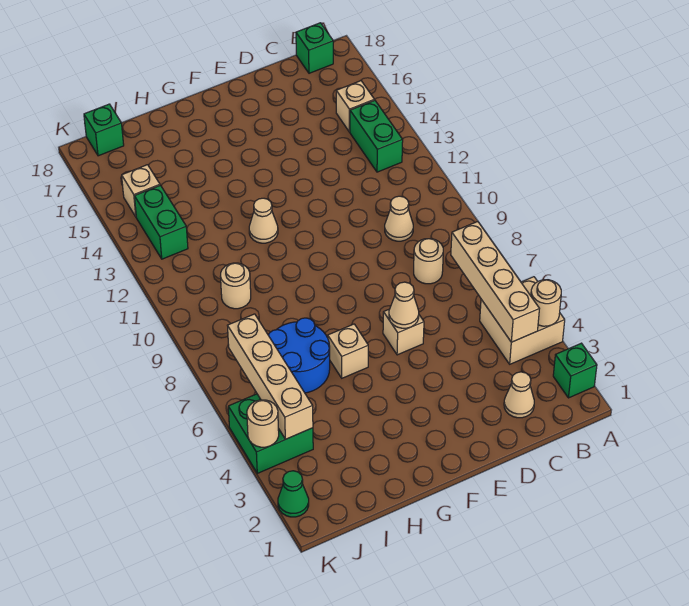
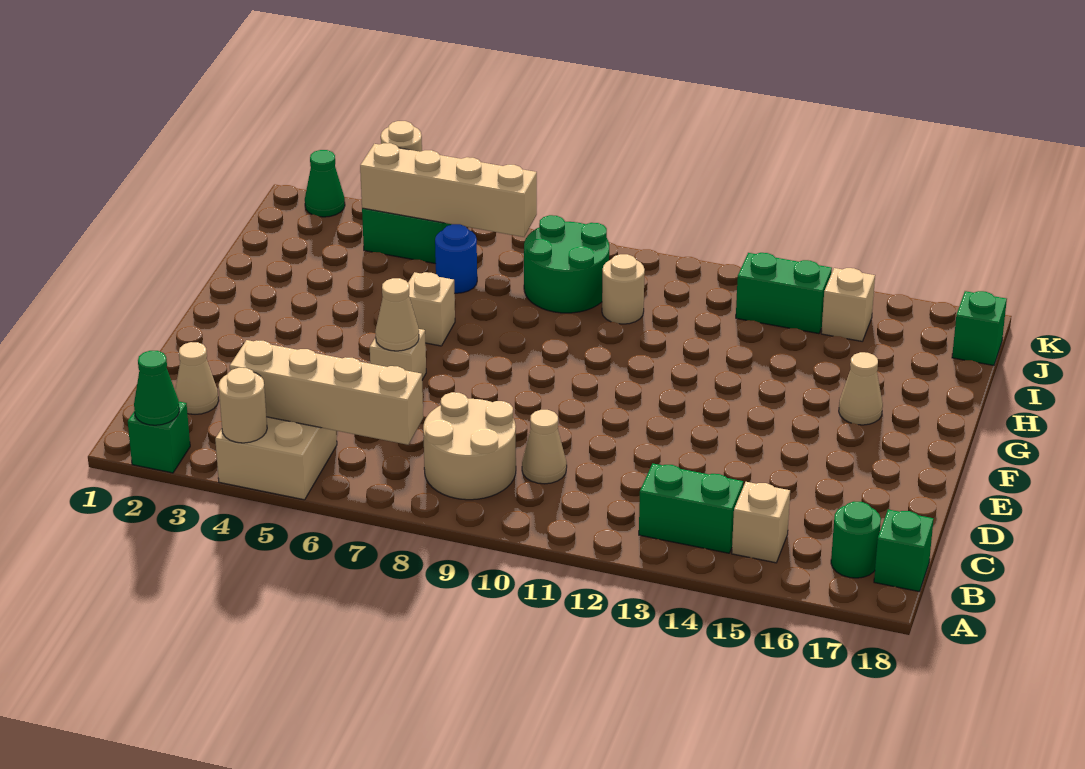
none -> green cone A2 level 2
none -> green round brick B17 level 1
tan round brick C8 level 1 -> tan round brick B8:C9 level 1
tan cone G12 level 1 -> tan cone G16 level 1
blue round brick H6:I7 level 1 -> blue round brick I6 level 1
none -> green round brick I8:J9 level 1

